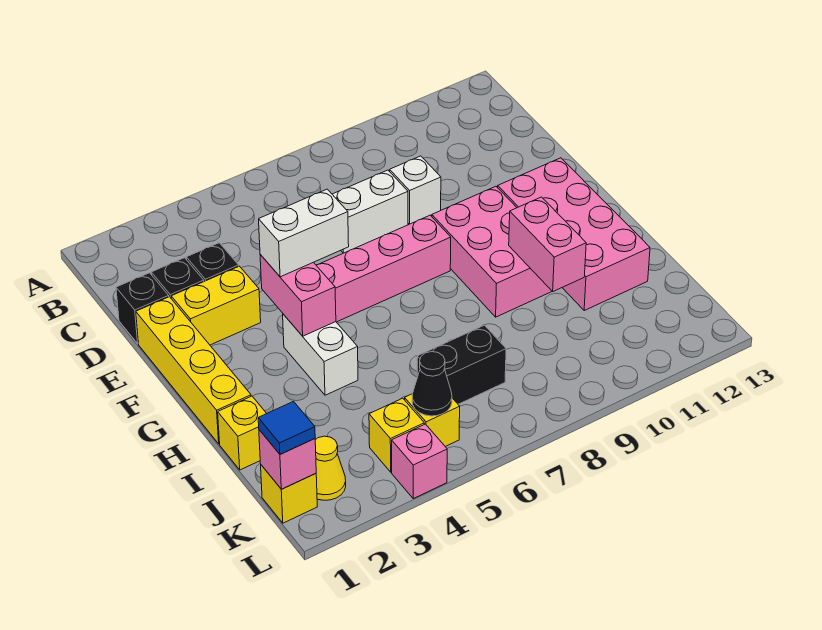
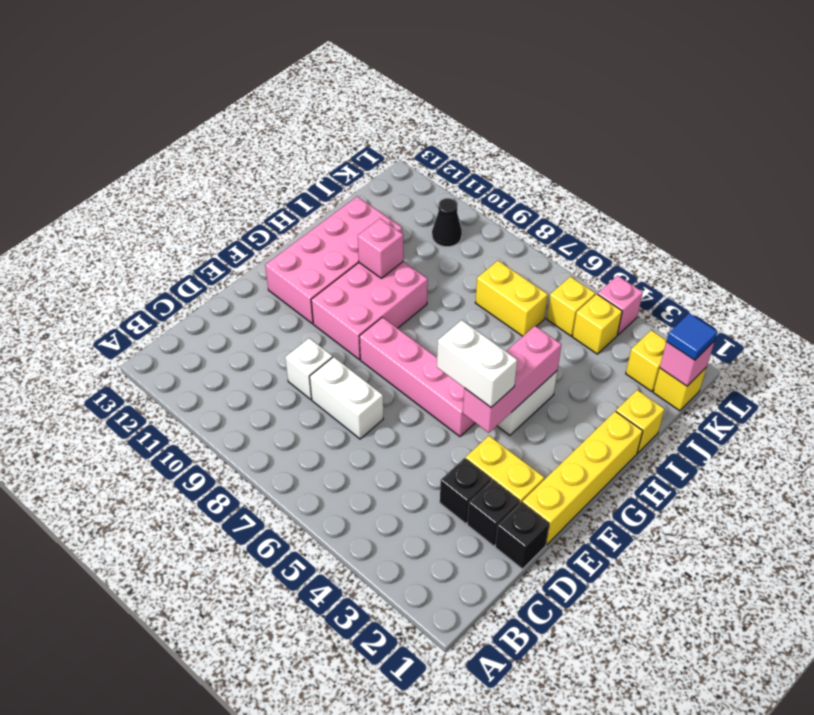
pink brick F4:G4 level 2 -> pink brick F4:H4 level 2
pink brick H10:I10 level 2 -> pink brick H10 level 2
black brick J6:J7 level 1 -> yellow brick J6:J7 level 1
yellow cone K2 level 1 -> yellow brick K2 level 1
black cone K5 level 2 -> black cone K10 level 1

